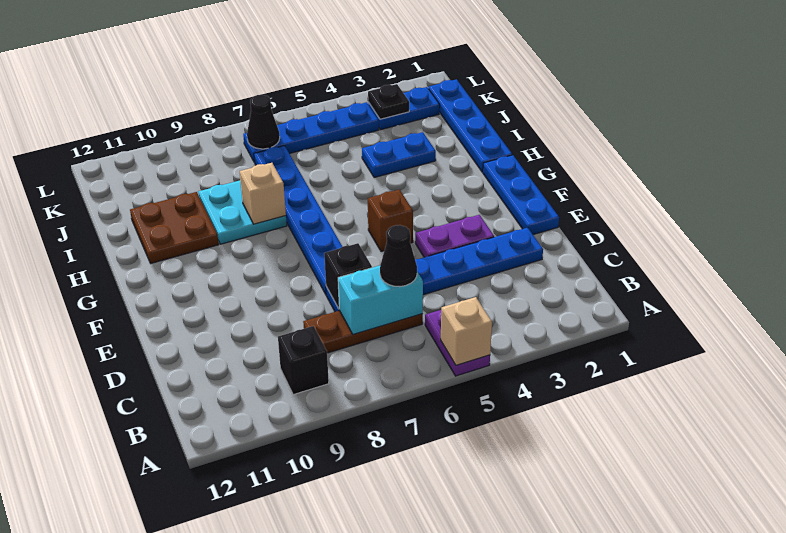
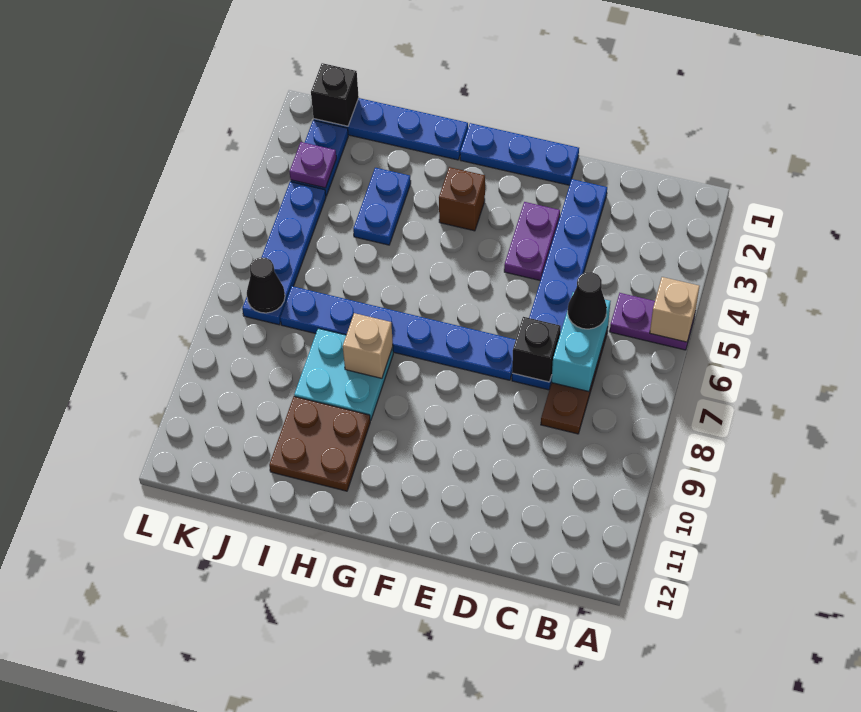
black brick B9 level 1 -> black brick K1 level 2
brown brick F5 level 1 -> brown brick G3 level 1
black plate K3 level 2 -> purple plate K3 level 2

